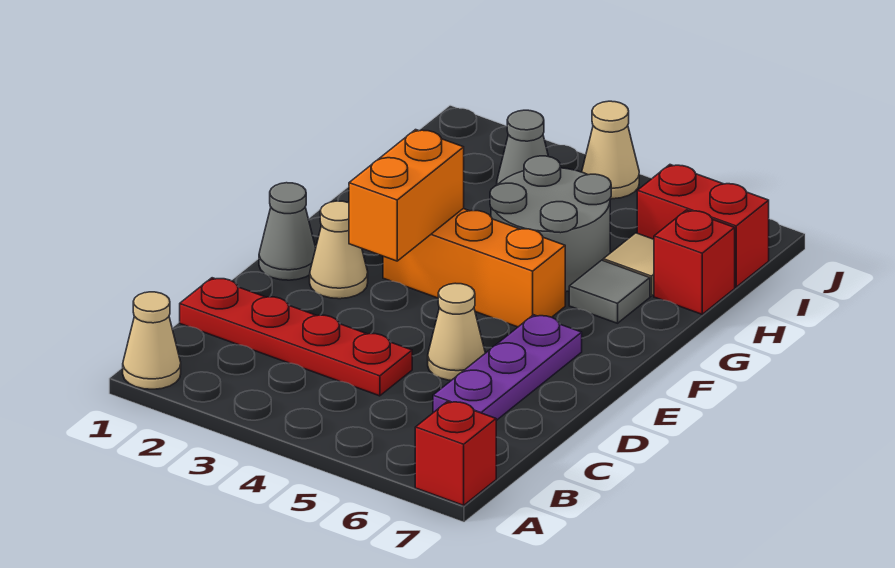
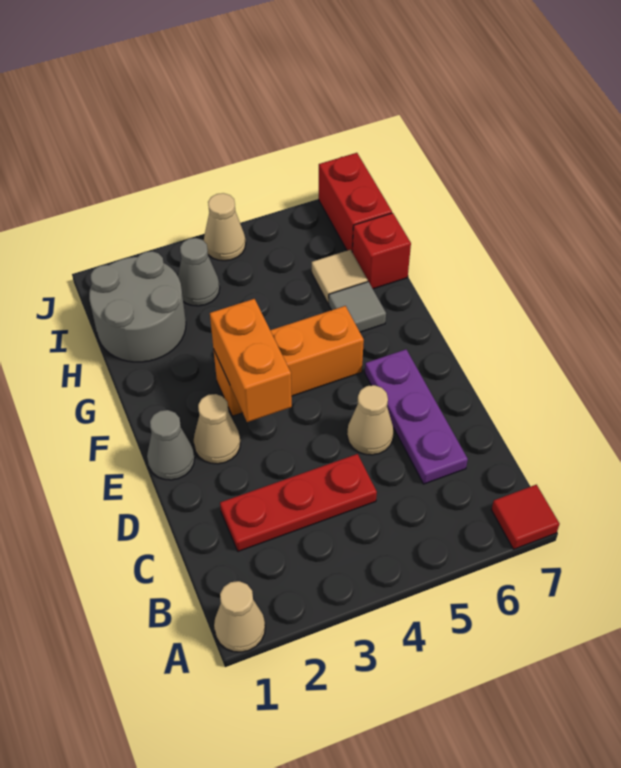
red brick A7 level 1 -> red tile A7 level 1
red plate C1:C4 level 1 -> red plate C2:C4 level 1
grey round brick G4:H5 level 1 -> grey round brick H1:I2 level 1
red brick I6:I7 level 1 -> red brick I7:J7 level 1

